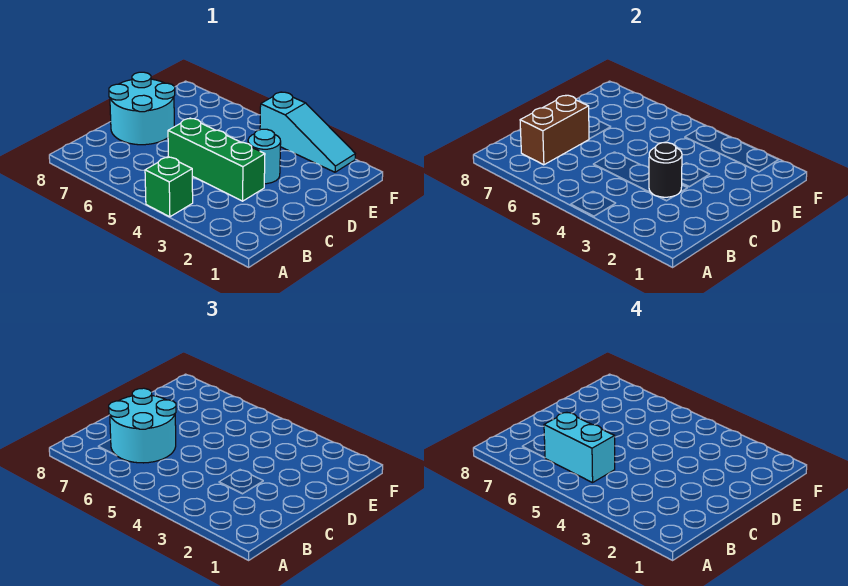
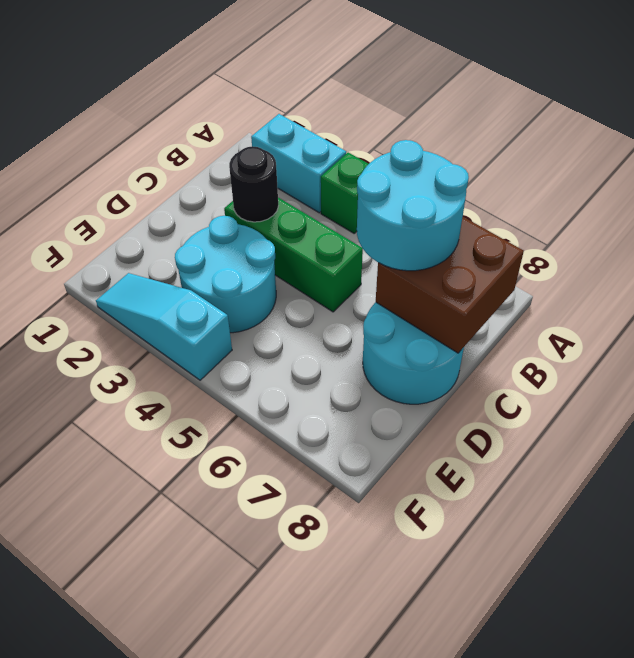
cyan brick B5:B6 level 4 -> cyan brick A2:A3 level 1
brown brick B7:C7 level 2 -> brown brick B7:C8 level 2
cyan round brick D3 level 1 -> cyan round brick D3:E4 level 1

